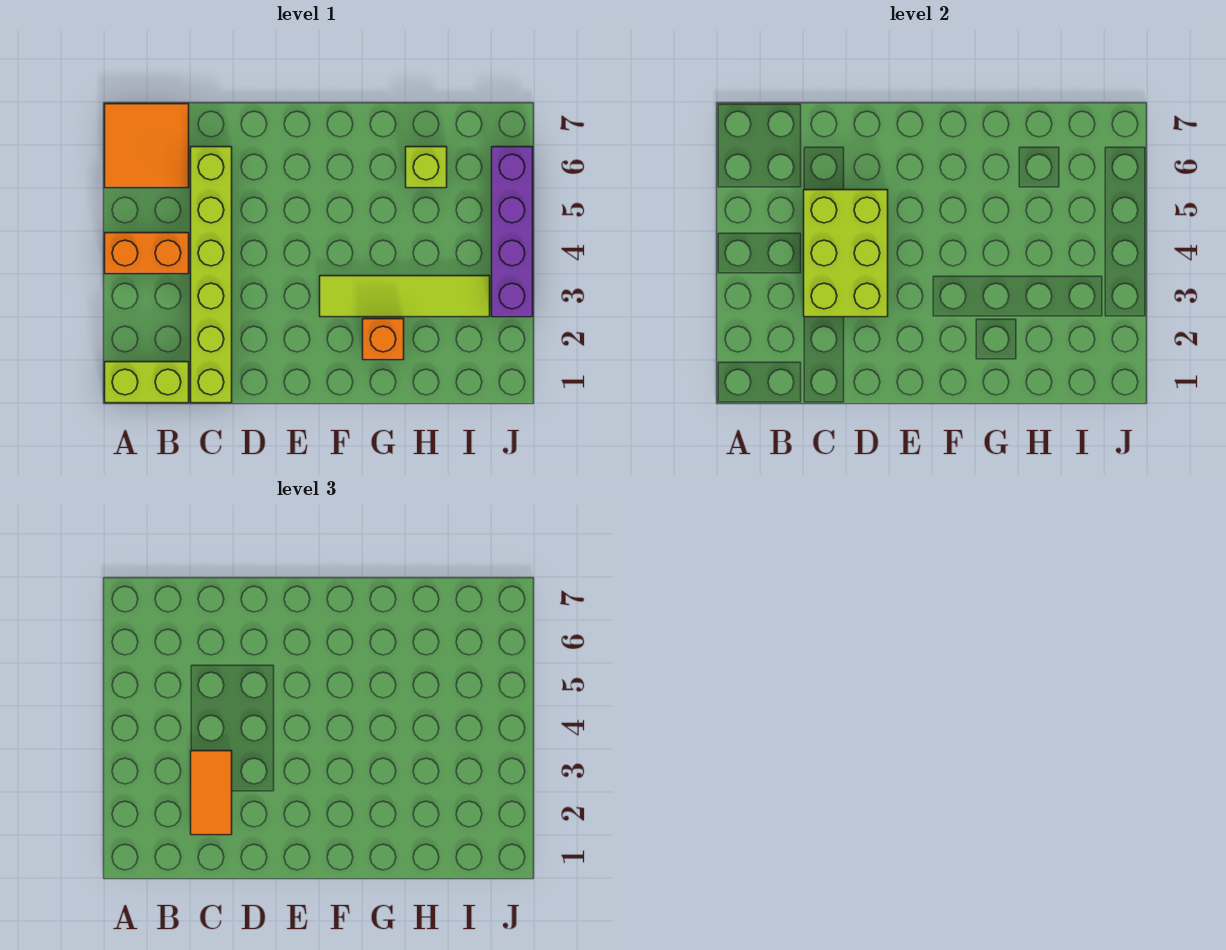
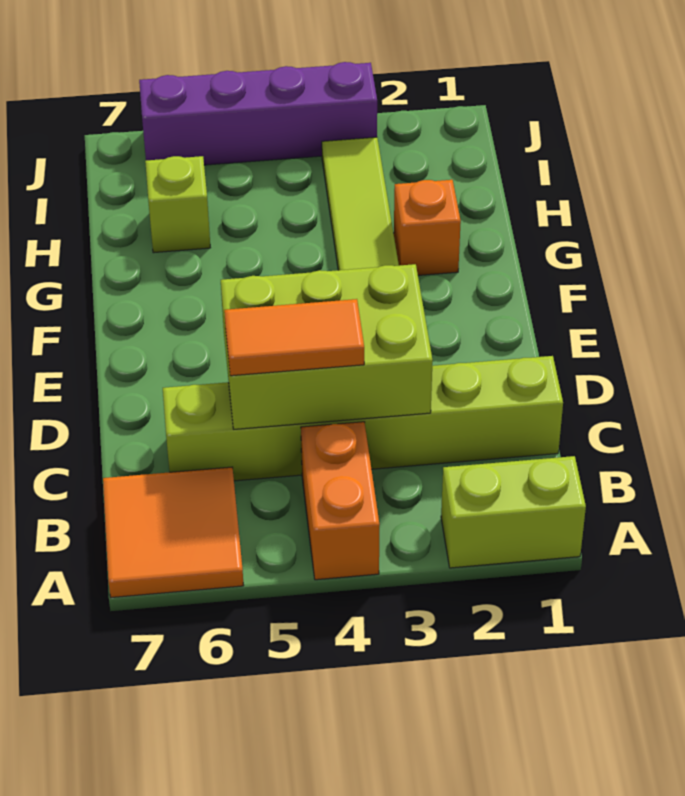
lime brick A1:B1 level 1 -> lime brick A1:A2 level 1
orange tile C2:C3 level 3 -> orange tile C4:C5 level 3

